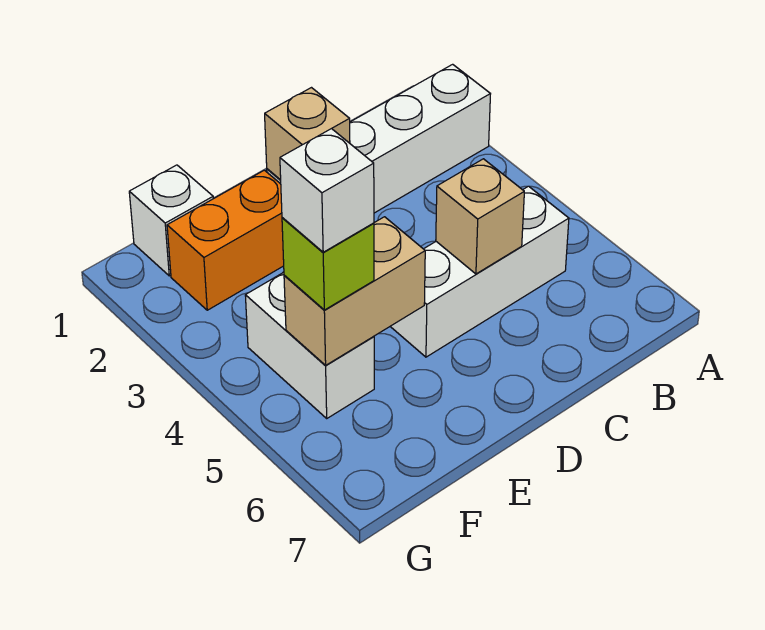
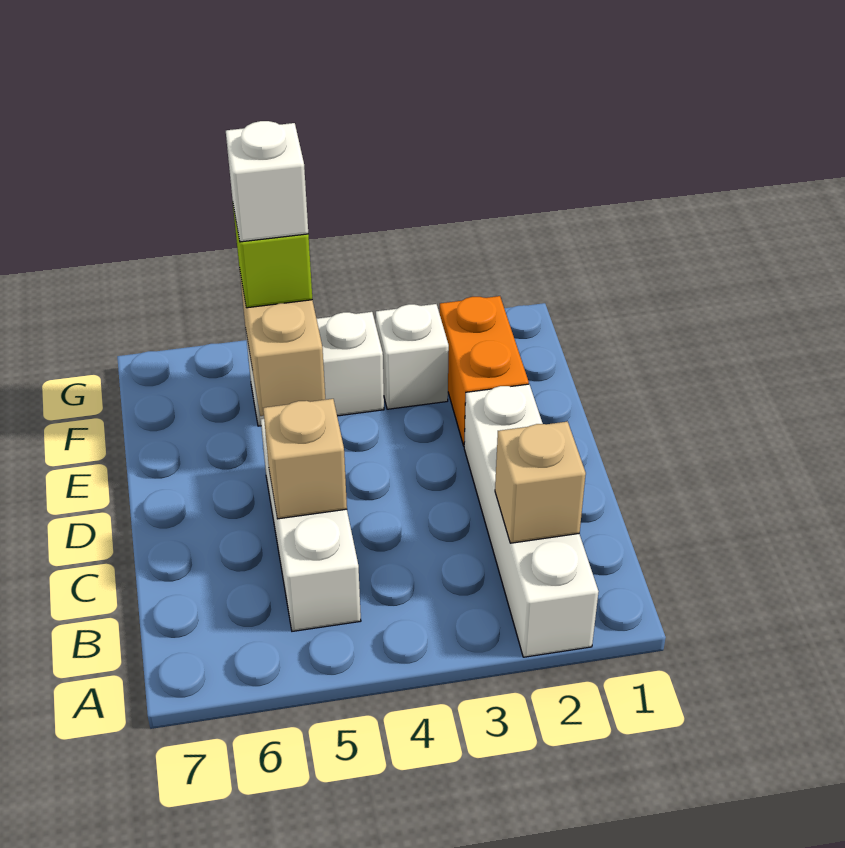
tan brick D2 level 2 -> tan brick B2 level 2
white brick F1 level 1 -> white brick F3 level 1

